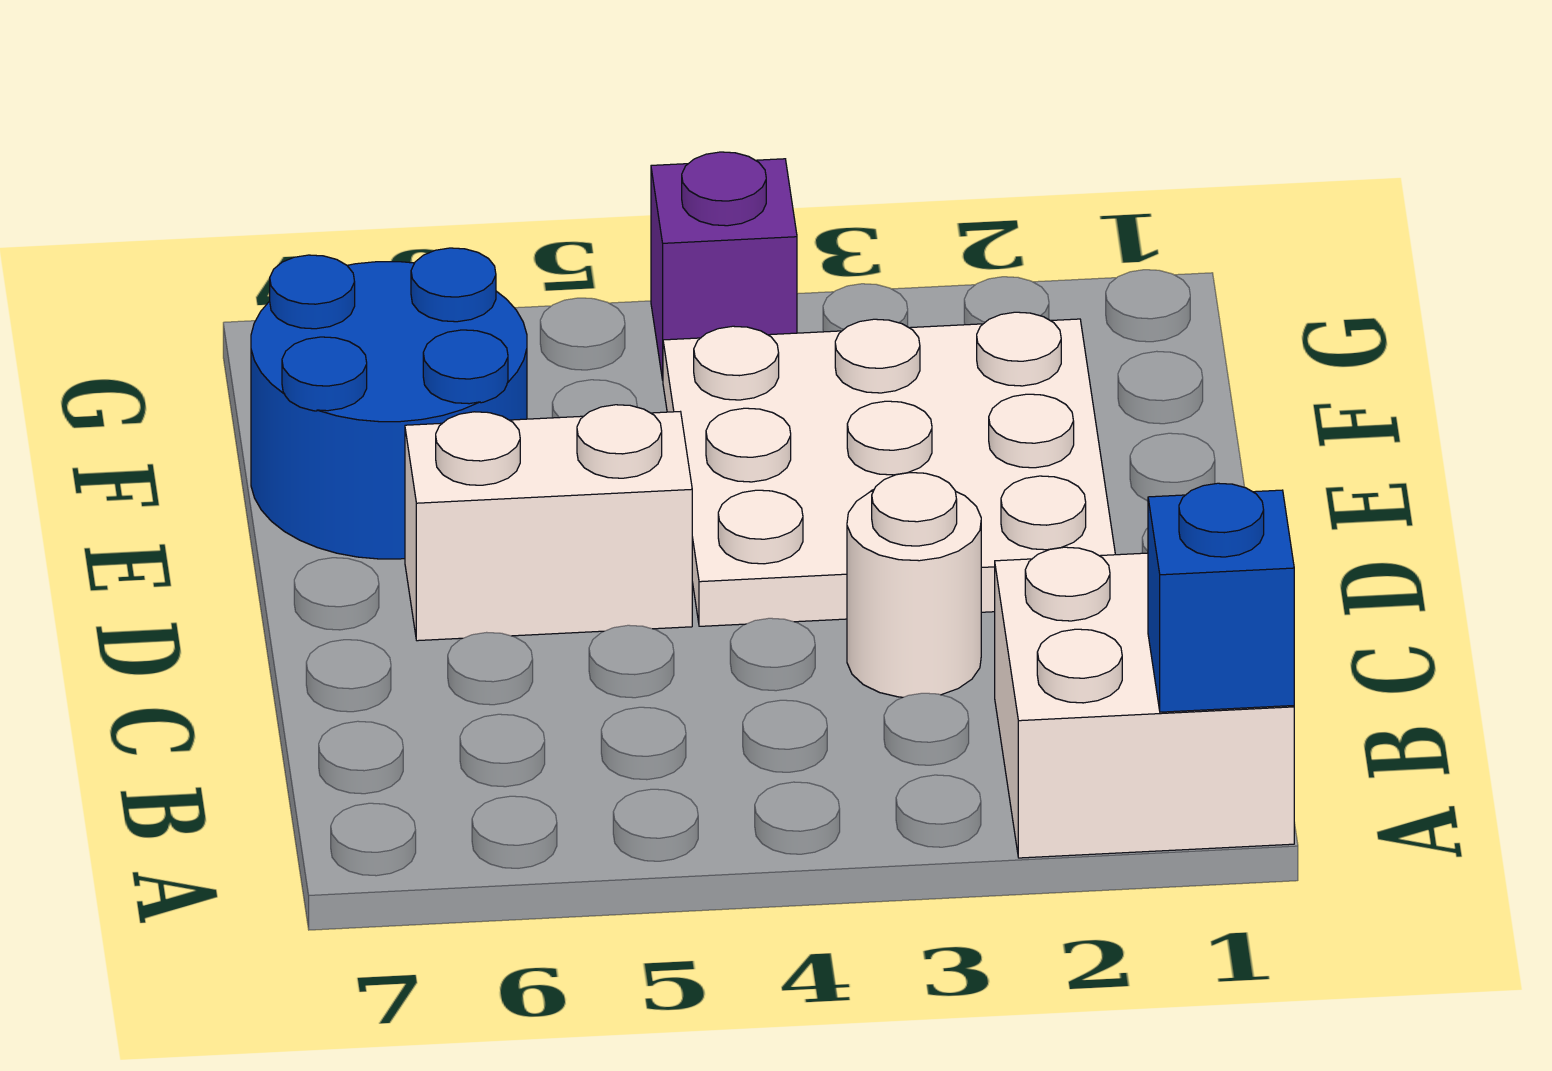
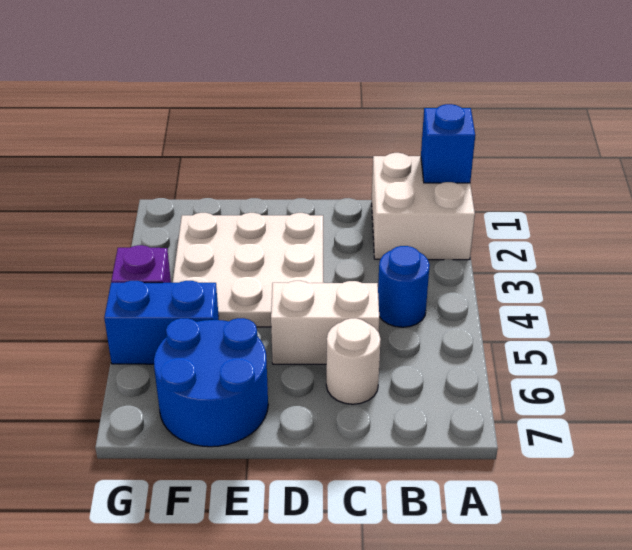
none -> blue round brick B4 level 1
white round brick C3 level 1 -> white round brick C6 level 1
white brick D5:D6 level 1 -> white brick C5:D5 level 1
none -> blue brick F5:G5 level 1

